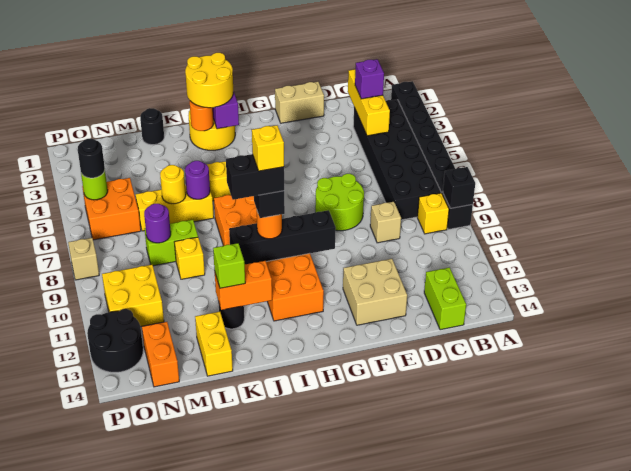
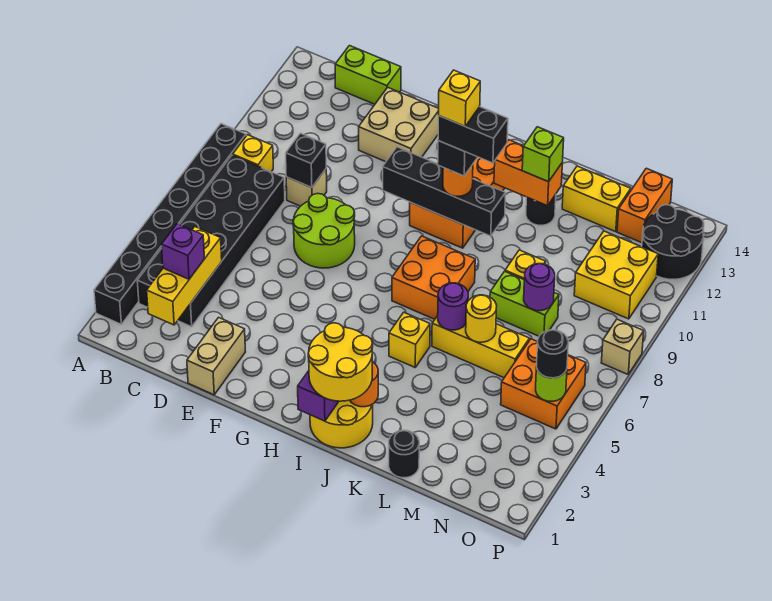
black brick A9 level 2 -> black brick D9 level 2
lime brick C13:C14 level 1 -> lime brick C14:D14 level 1
tan brick E1:F1 level 1 -> tan brick E1:E2 level 1
yellow brick L13:L14 level 1 -> yellow brick L13:M13 level 1

